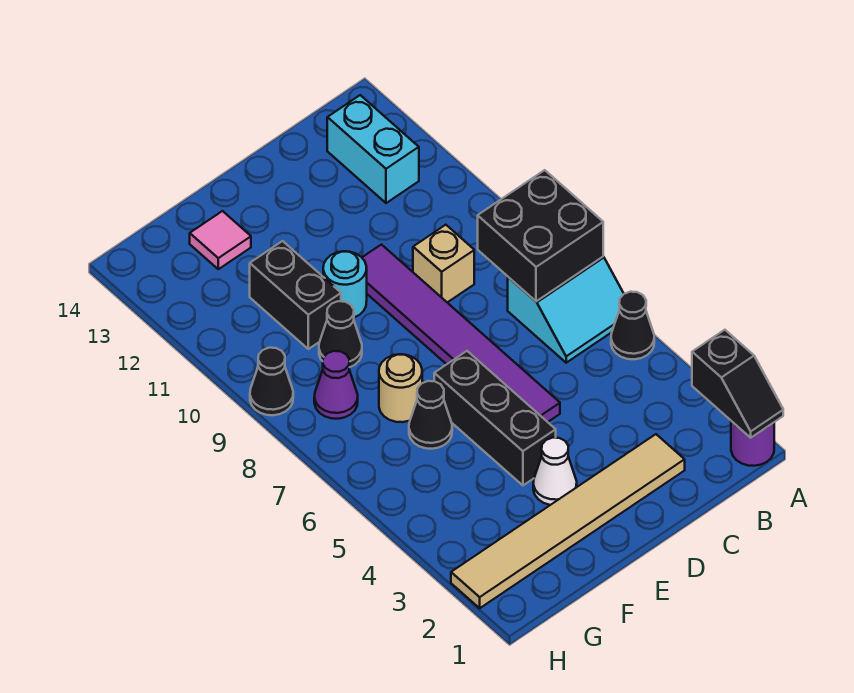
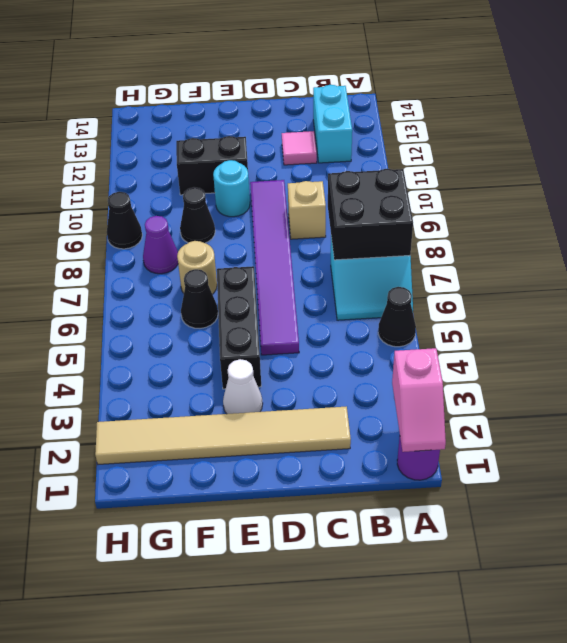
black slope A1:A2 level 2 top 2 -> pink slope A1:A2 level 2 top 2
black brick F10:F11 level 1 -> black brick E11:F11 level 1
pink tile F13 level 1 -> pink tile C12 level 1

